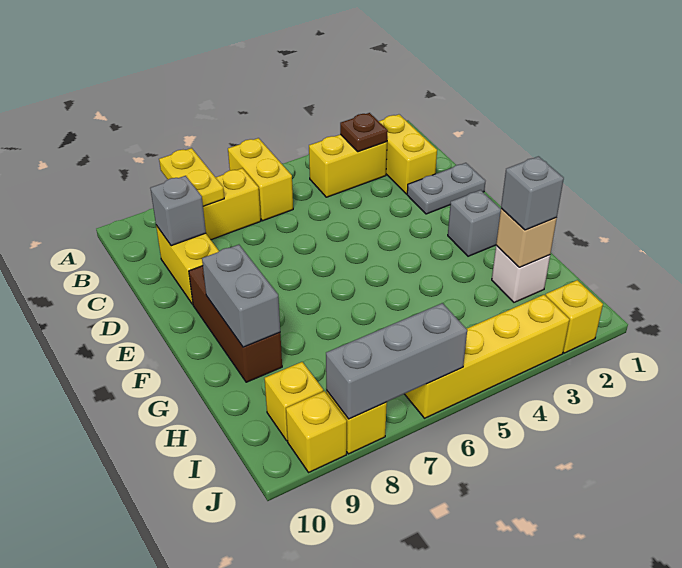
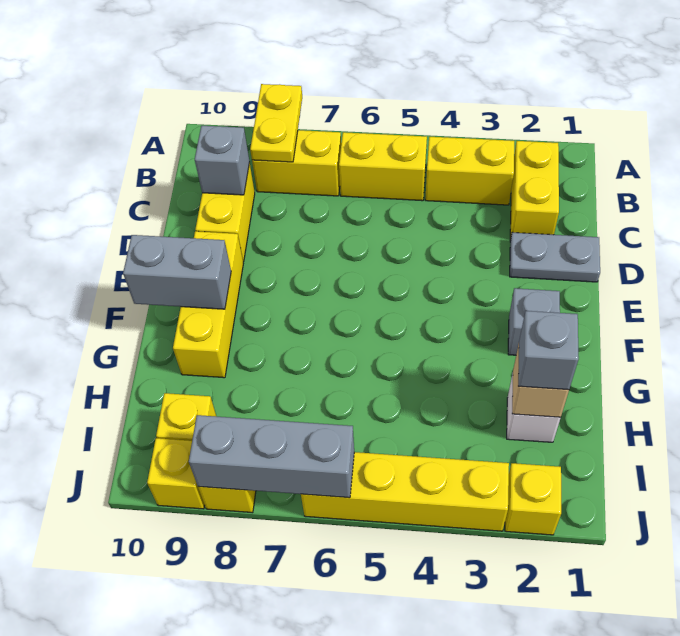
yellow brick A6:B6 level 1 -> yellow brick B5:B6 level 1
brown plate B3 level 2 -> none
brown brick E9:G9 level 1 -> yellow brick E9:G9 level 1
grey brick F9:G9 level 2 -> grey brick F9:F10 level 2

